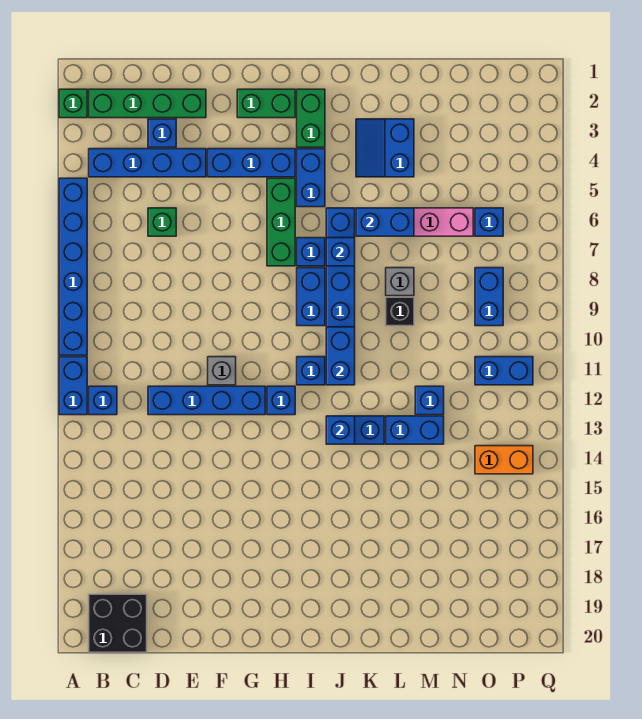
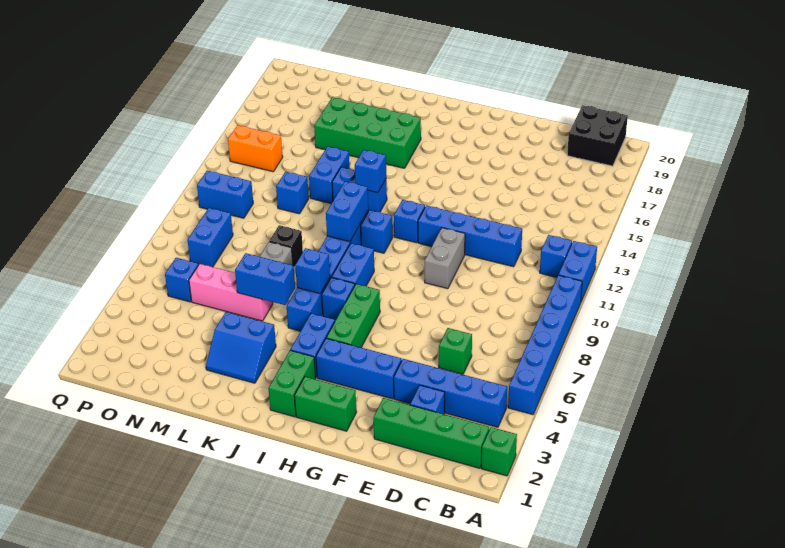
grey brick F11 level 1 -> grey brick F10:F11 level 1
none -> green brick J16:M17 level 1
blue slope K3:L4 level 1 top L -> blue slope K3:L4 level 1 top 4
blue brick L13:M13 level 1 -> blue brick L13:L14 level 1

